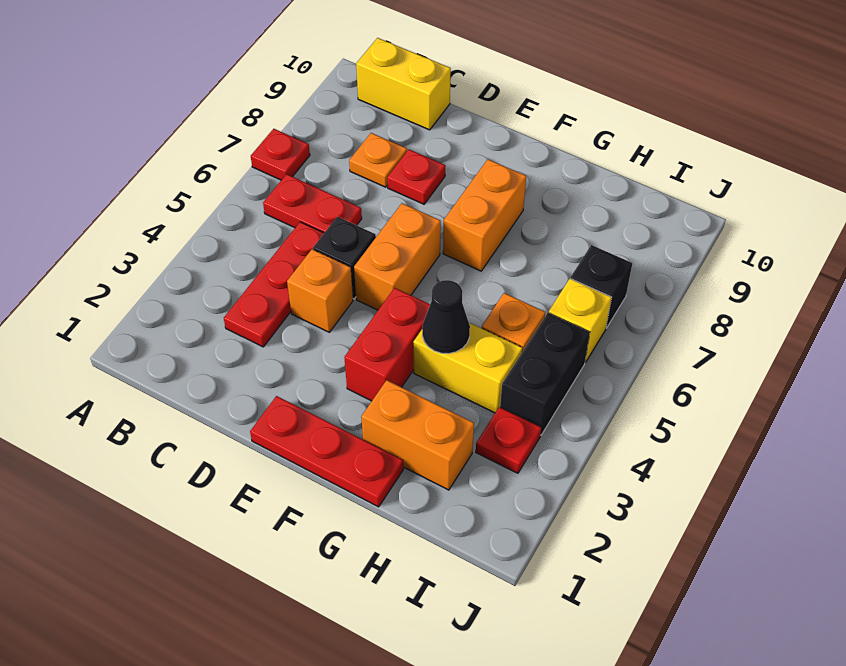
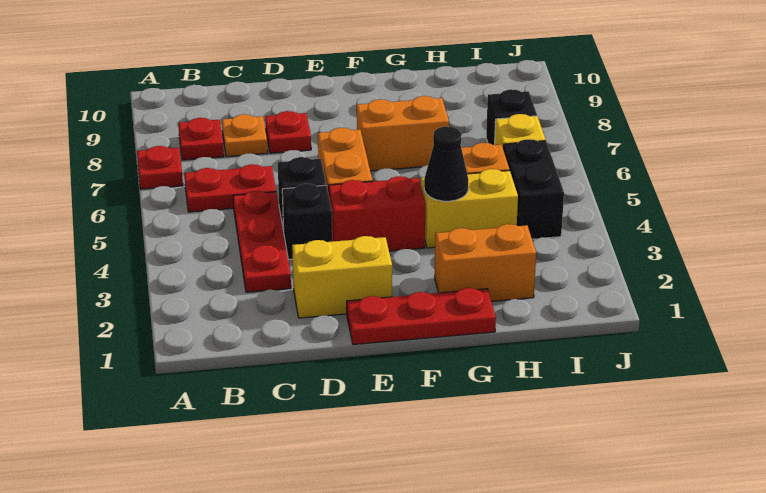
yellow brick B10:C10 level 1 -> yellow brick D2:E2 level 1
orange brick D4 level 1 -> black brick D4 level 1
red brick F3:F4 level 1 -> red brick E4:F4 level 1
orange brick F7:F8 level 1 -> orange brick F7:G7 level 1
red plate I3 level 1 -> red plate B8 level 1

